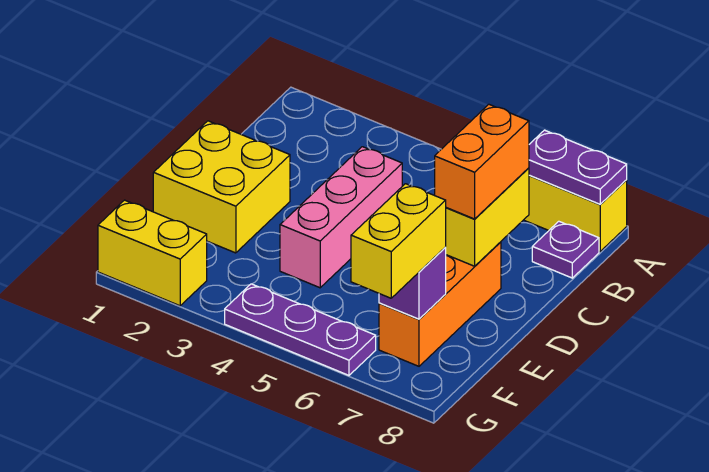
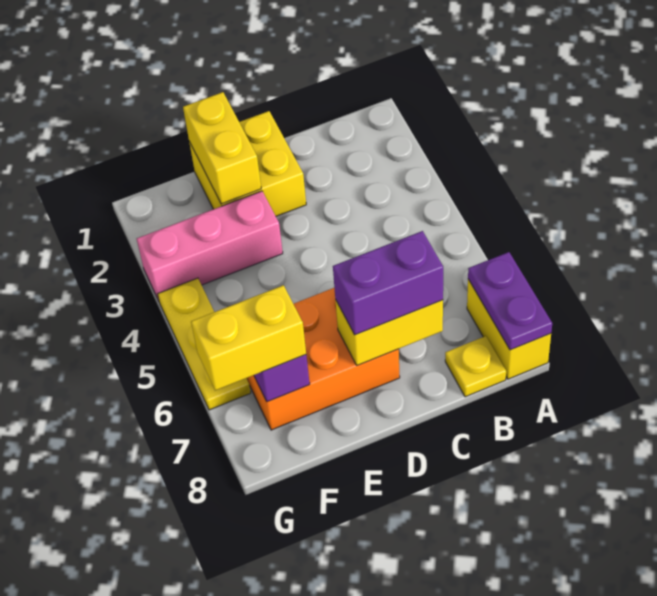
purple plate B8 level 1 -> yellow plate B8 level 1
pink brick C4:E4 level 1 -> pink brick E3:G3 level 1
orange brick C7:D7 level 3 -> purple brick C7:D7 level 3
orange brick D7:F7 level 1 -> orange brick D6:F7 level 1
yellow brick G1:G2 level 1 -> yellow brick E1:E2 level 2
purple plate G4:G6 level 1 -> yellow plate G4:G6 level 1

